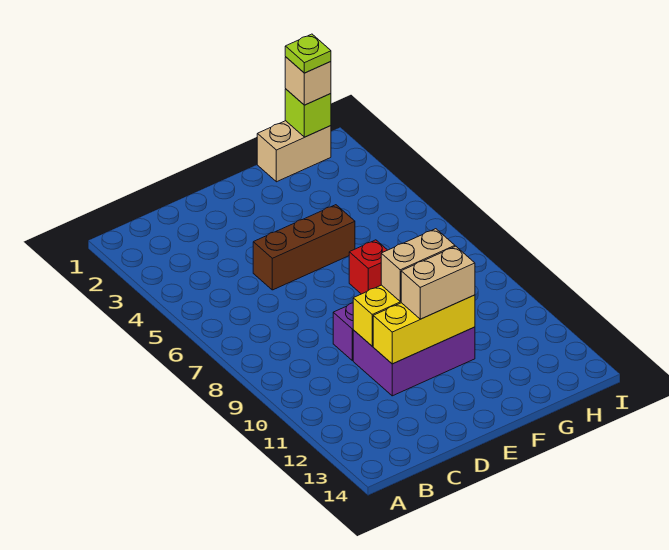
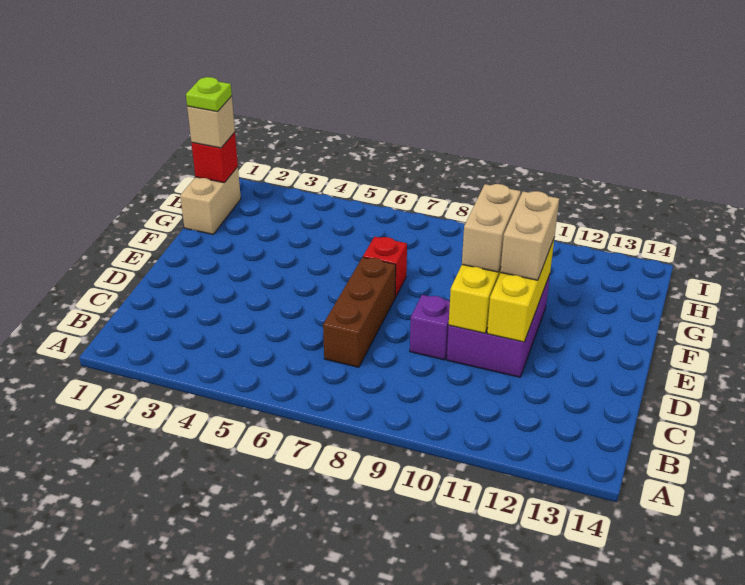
brown brick D5:F5 level 1 -> brown brick C7:E7 level 1
lime brick H1 level 2 -> red brick H1 level 2

